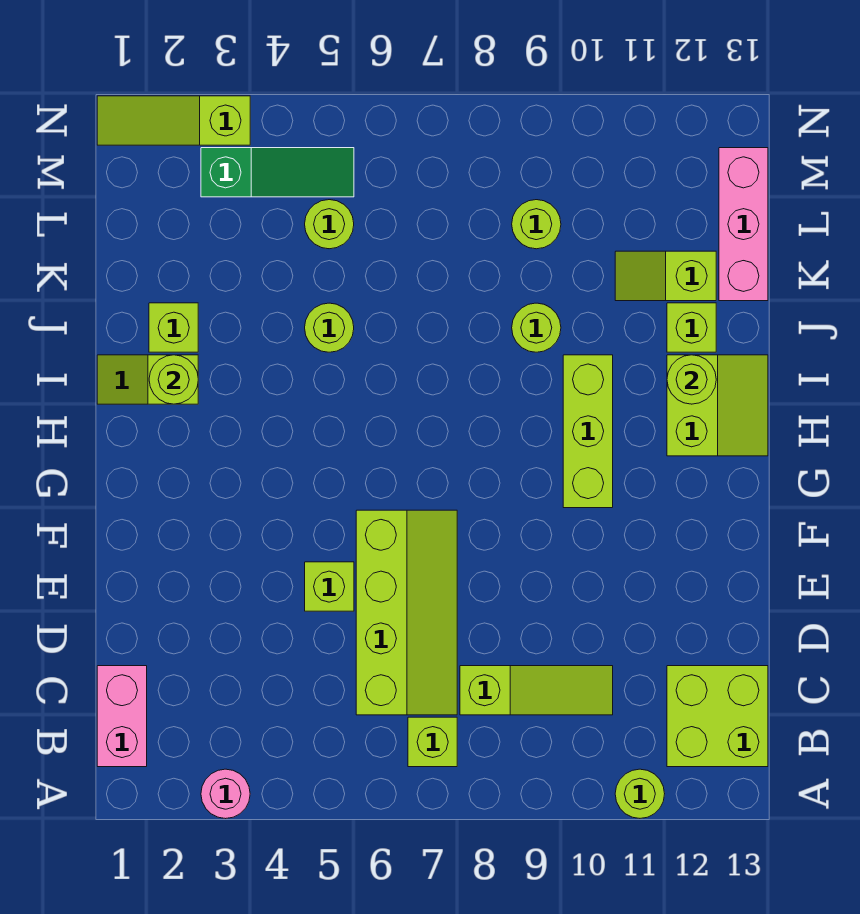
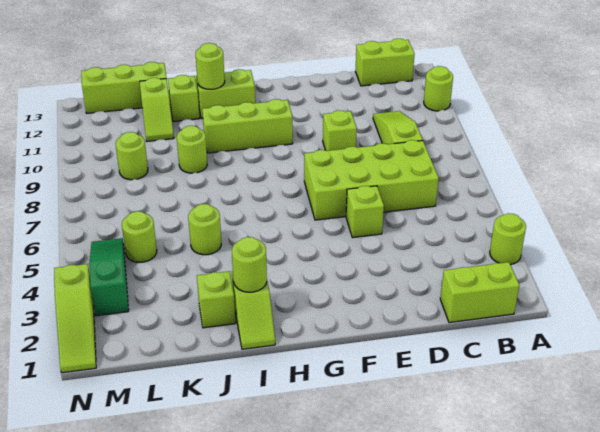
pink round brick A3 level 1 -> lime round brick A3 level 1
pink brick B1:C1 level 1 -> lime brick B1:C1 level 1
lime brick B7 level 1 -> lime brick E9 level 1
lime brick B12:C13 level 1 -> lime brick B13:C13 level 1
lime slope C6:F7 level 1 top 6 -> lime brick C6:F7 level 1
pink brick K13:M13 level 1 -> lime brick K13:M13 level 1

